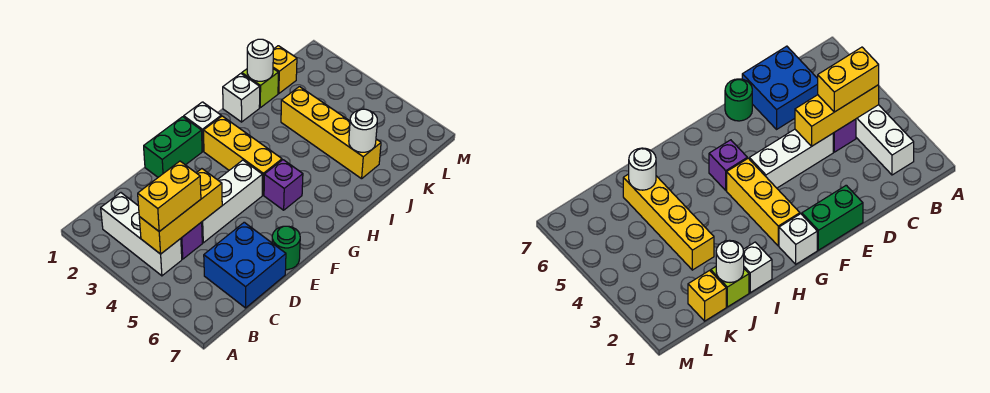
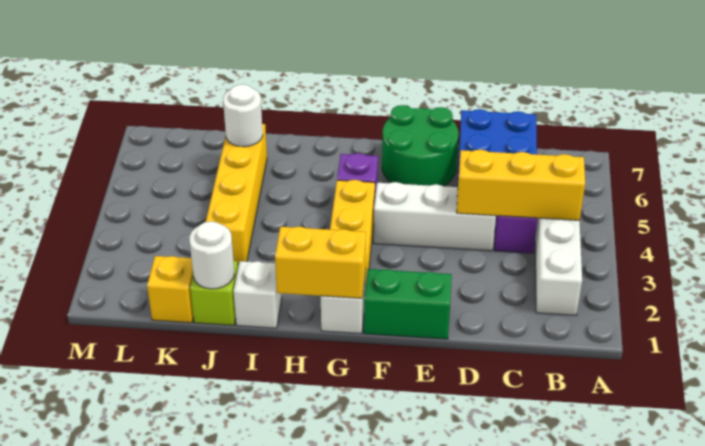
yellow brick B4:C4 level 3 -> yellow brick G1:H1 level 2
green round brick E7 level 1 -> green round brick E6:F7 level 1

